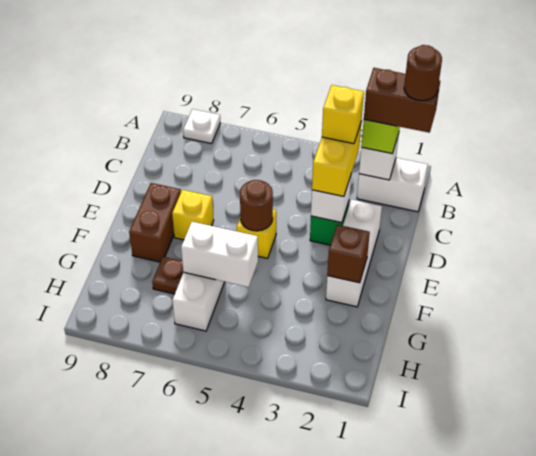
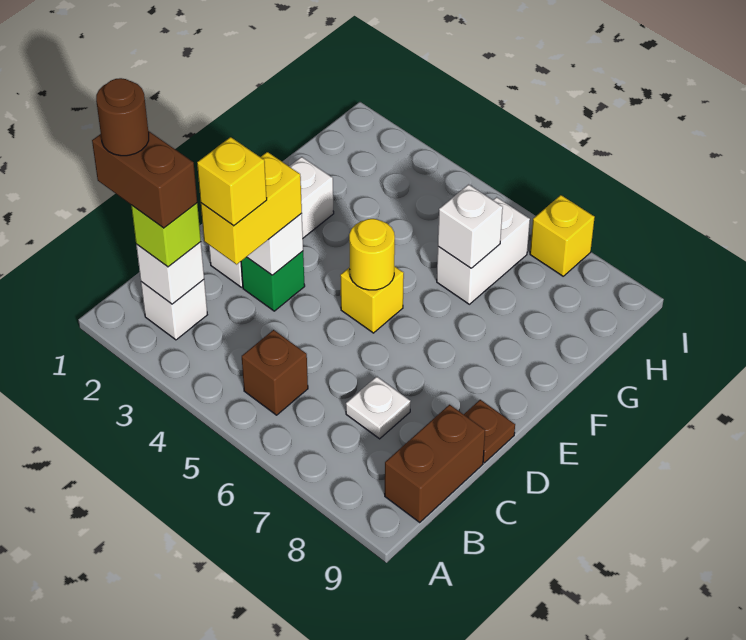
white plate A8 level 1 -> white plate C7 level 1
white brick B1:B2 level 1 -> white brick B2 level 1
brown round brick E5 level 2 -> yellow round brick E5 level 2
yellow brick E7 level 1 -> yellow brick I7 level 1
brown brick E8:F8 level 1 -> brown brick B9:C9 level 1
brown brick F2 level 2 -> brown brick B5 level 1
white brick G5:G6 level 2 -> white brick G6 level 2
brown plate G7 level 1 -> brown plate D9 level 1

